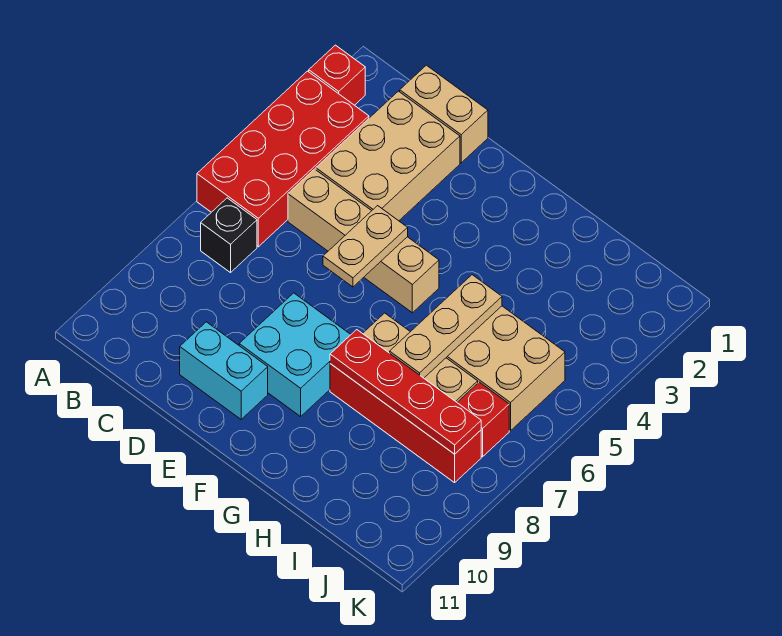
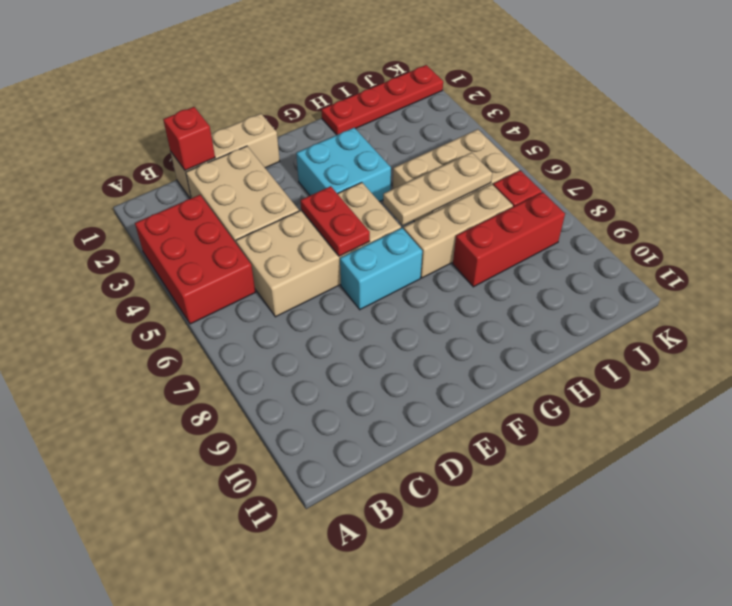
red brick A2 level 1 -> red brick C1 level 2
red brick A3:B6 level 1 -> red brick A3:B5 level 1
black brick B7 level 1 -> none
tan brick C1:D1 level 1 -> tan brick C1:E1 level 1
tan brick C5:F5 level 1 -> tan brick C5:F6 level 1
cyan brick D10:E10 level 1 -> cyan brick E7:F7 level 1
tan plate E5:E6 level 2 -> red plate E5:E6 level 2
cyan brick E8:F9 level 1 -> cyan brick F3:G4 level 1
red brick G8:J8 level 1 -> red brick H8:J8 level 1
red plate G8:J8 level 2 -> red plate H1:K1 level 1
tan plate H5:H7 level 2 -> tan plate G6:I6 level 2

